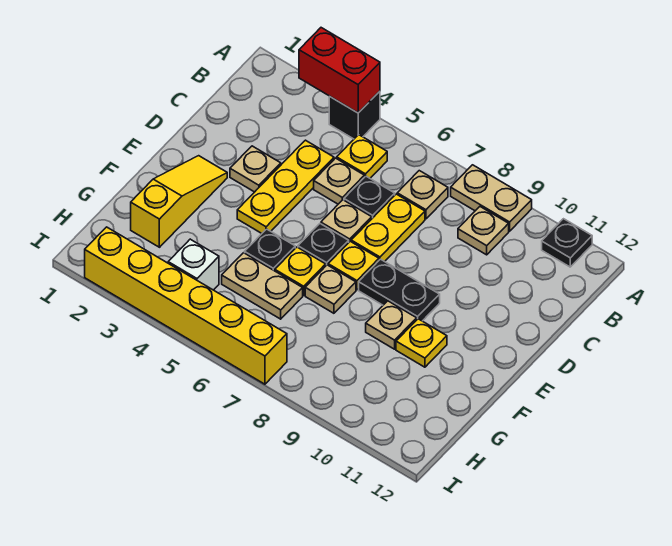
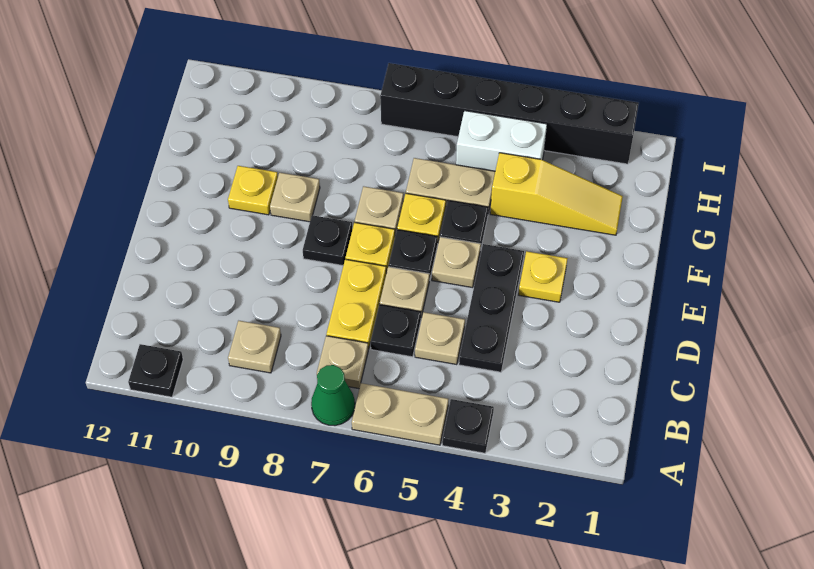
red brick A3:A4 level 2 -> none
black brick A4 level 1 -> black plate A4 level 1
none -> green cone A7 level 1
tan plate A8:A9 level 1 -> tan plate A5:A6 level 1
yellow plate B5 level 1 -> yellow plate E3 level 1
yellow plate C4:E4 level 1 -> black plate C4:E4 level 1
tan plate D3 level 1 -> tan plate E5 level 1
yellow slope E2:G2 level 1 top G -> yellow slope G2:G4 level 1 top 4
black plate E8:E9 level 1 -> black plate E8 level 1
white brick H4 level 1 -> white brick H4:H5 level 1
yellow brick I2:I7 level 1 -> black brick I2:I7 level 1

